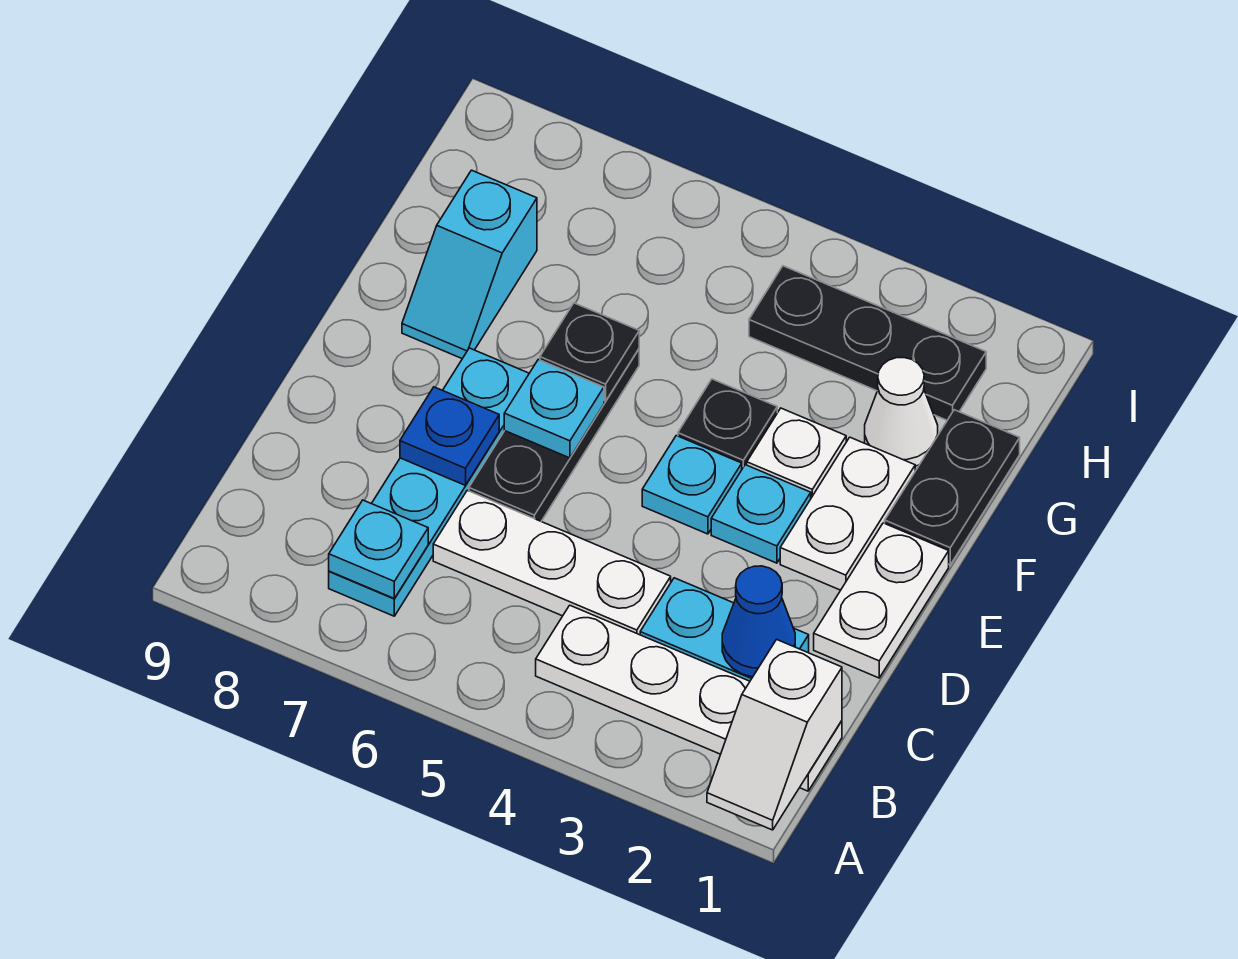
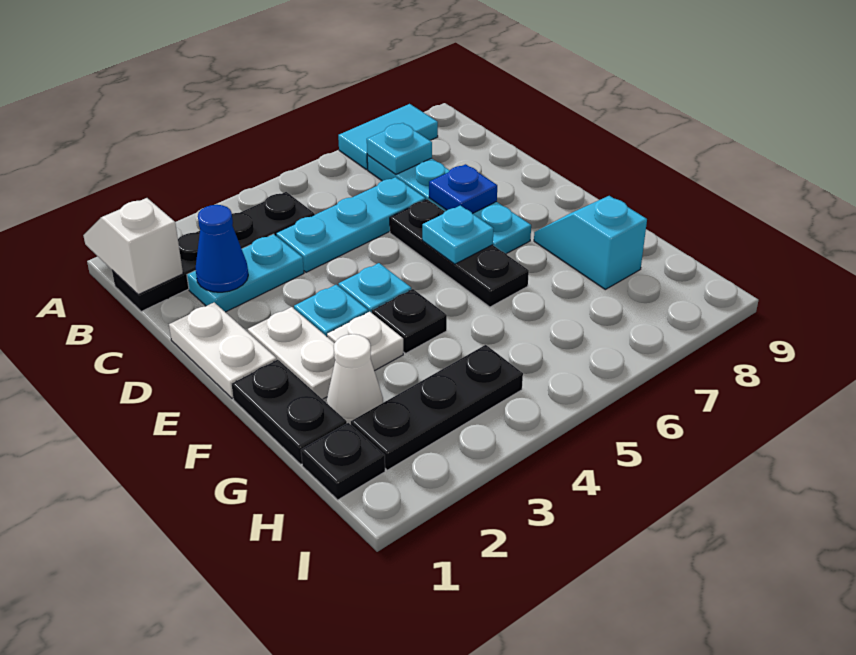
none -> cyan tile A7:A8 level 1
white plate B1:B4 level 1 -> black plate B1:B4 level 1
white plate C4:C6 level 1 -> cyan plate C4:C6 level 1
black plate F6 level 2 -> black plate H1 level 1

